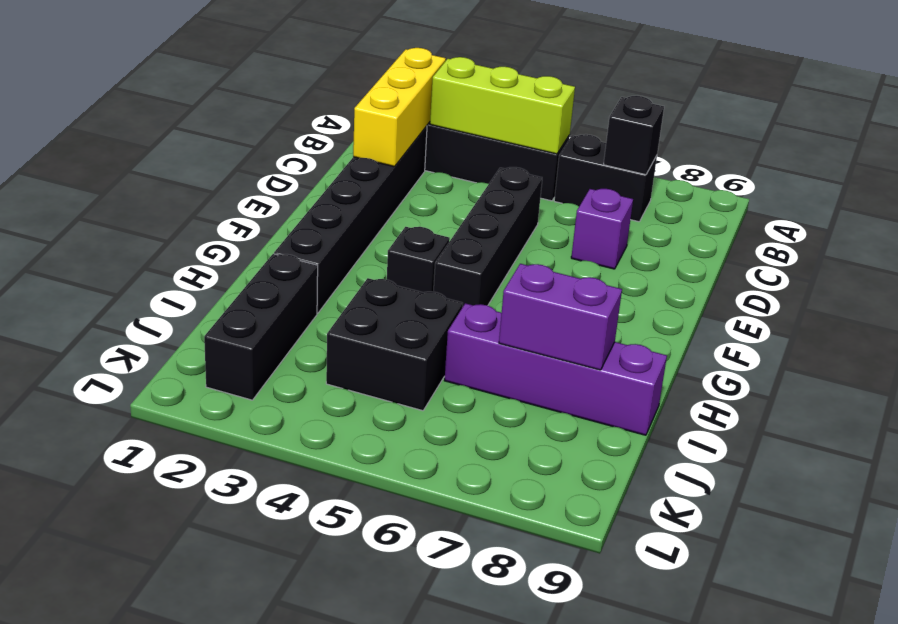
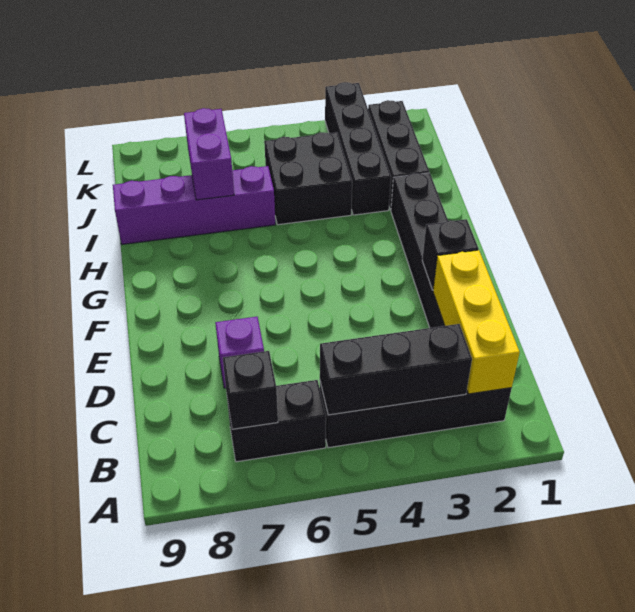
lime brick B3:B5 level 2 -> black brick B3:B5 level 2
black brick D5:G5 level 1 -> black brick I3:L3 level 1
black brick G4 level 1 -> black brick E2 level 2
purple brick I7:I8 level 2 -> purple brick I7:J7 level 2

